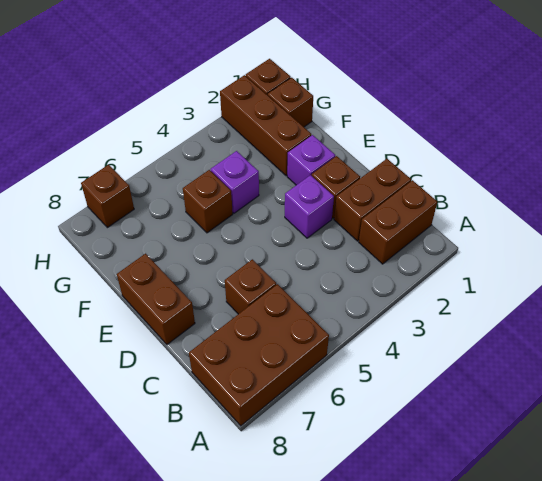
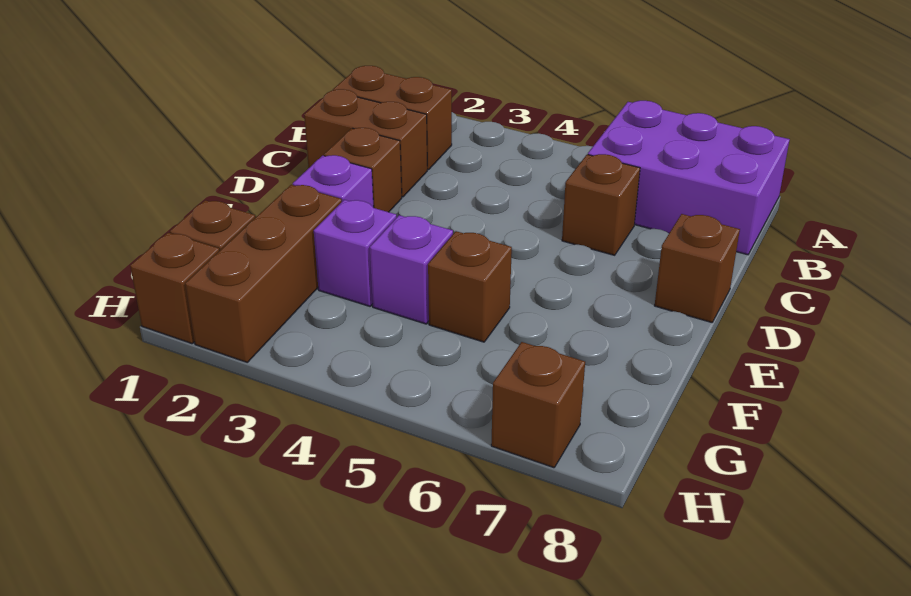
brown brick A6:B8 level 1 -> purple brick A6:B8 level 1
purple brick D3 level 1 -> purple brick F3 level 1
brown brick D8:E8 level 1 -> brown brick D8 level 1

